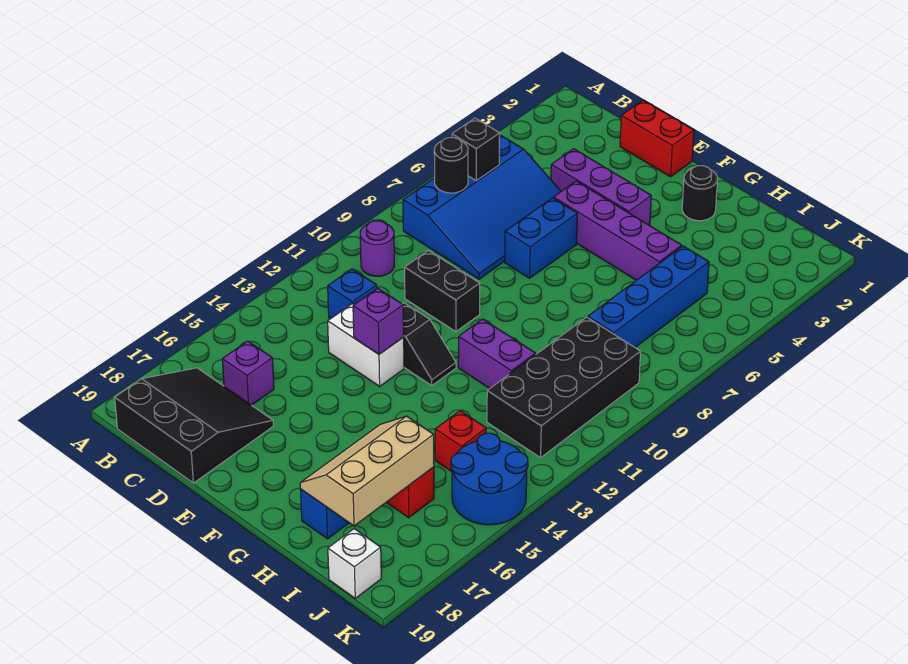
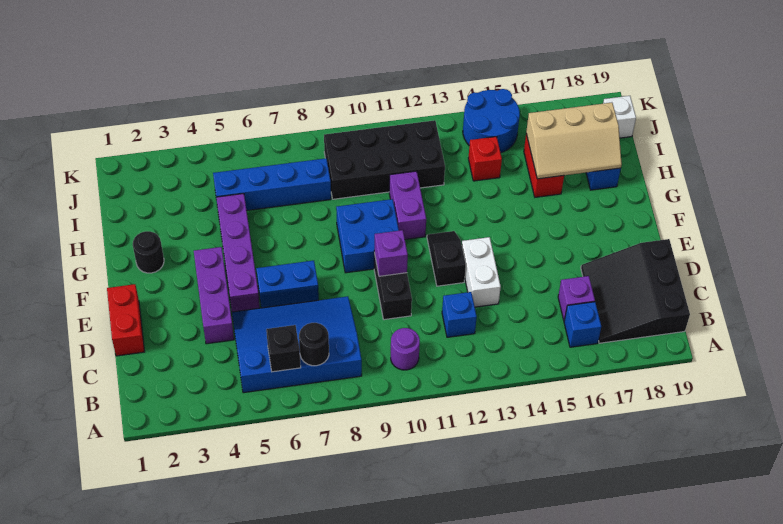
none -> blue brick B16 level 1
purple brick E13 level 2 -> purple brick E10 level 2
none -> blue brick F9:G10 level 1

